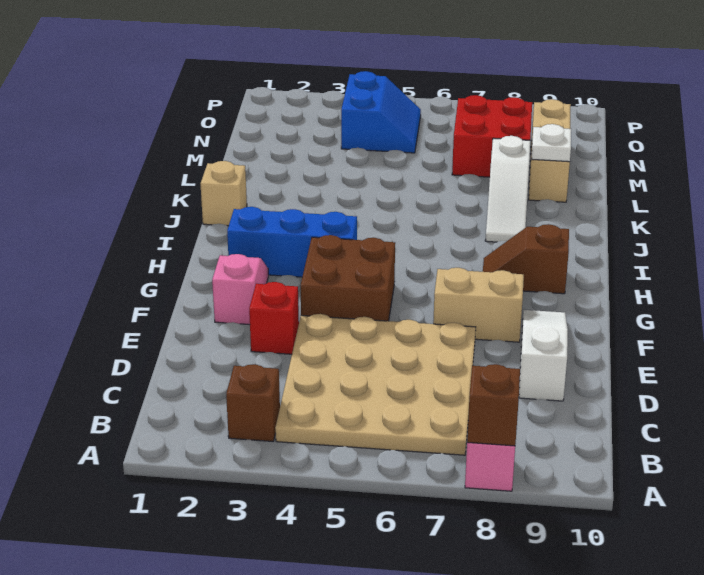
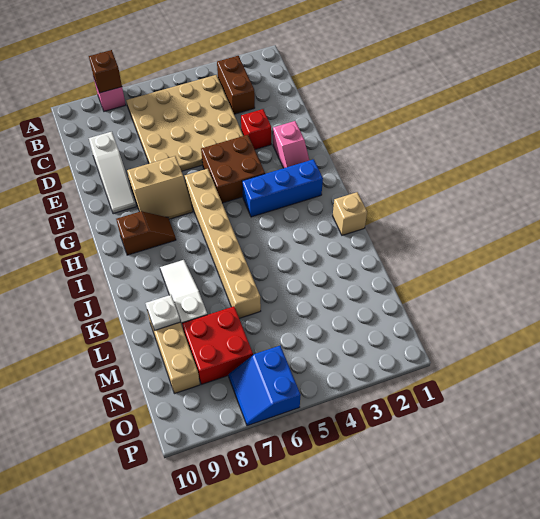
brown brick B3 level 1 -> brown brick B3:C3 level 1
none -> tan brick G6:L6 level 1
blue slope N4:O5 level 1 top 4 -> blue slope O6:P7 level 1 top 6

